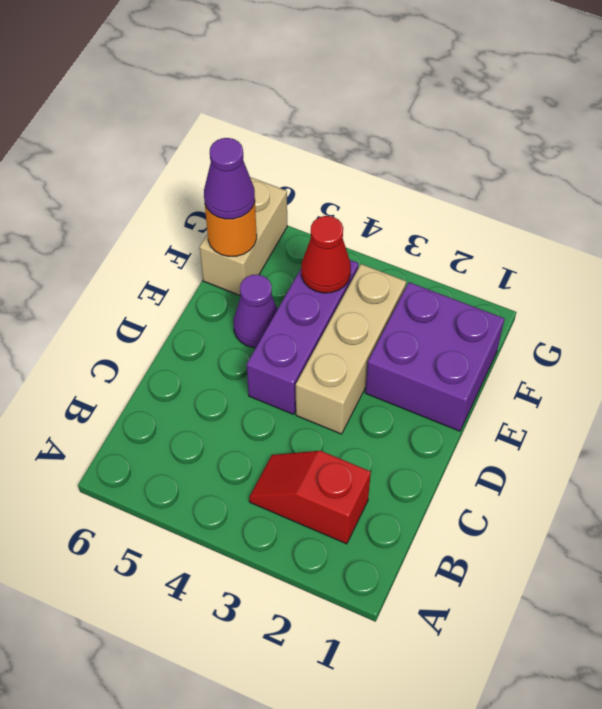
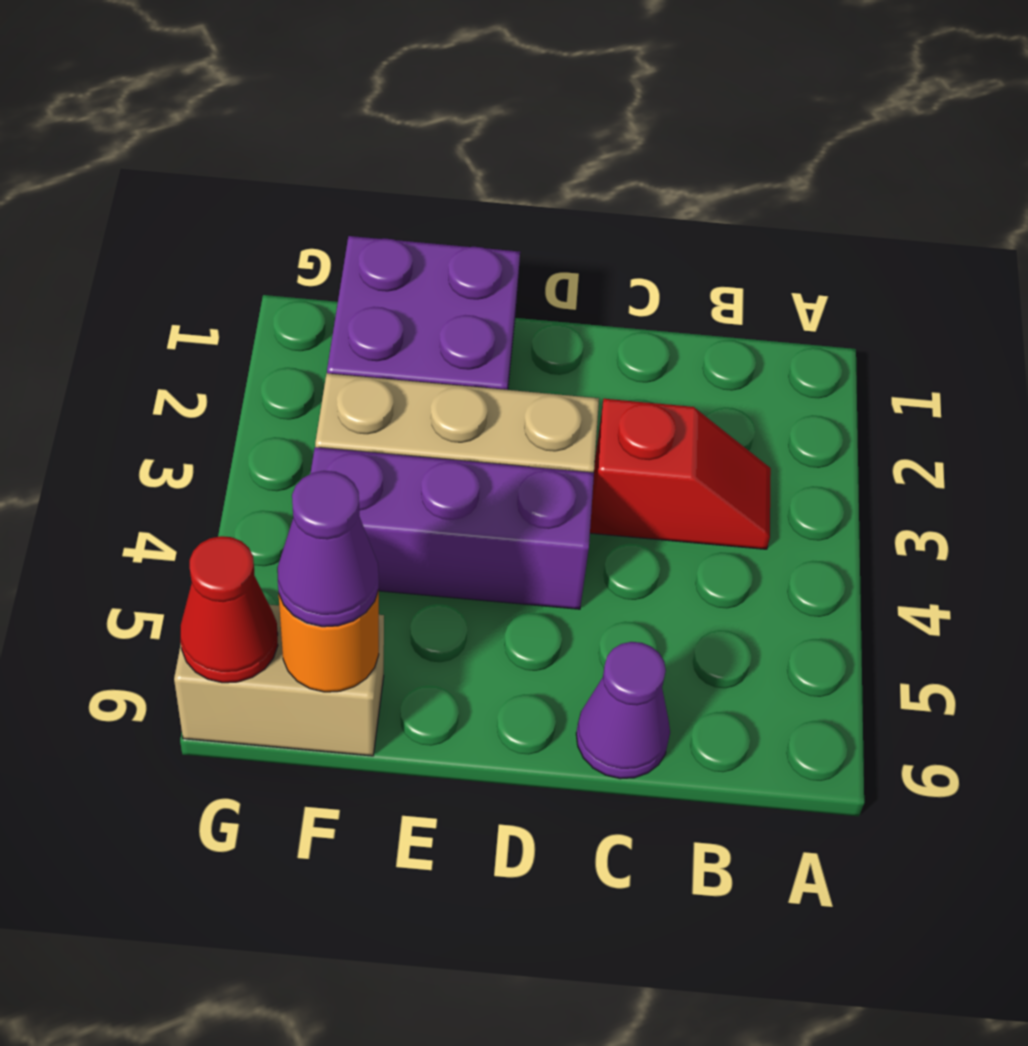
red slope B2:B3 level 1 top 2 -> red slope B3:C3 level 1 top C
purple cone E5 level 1 -> purple cone C6 level 1
red cone F4 level 2 -> red cone G6 level 2

